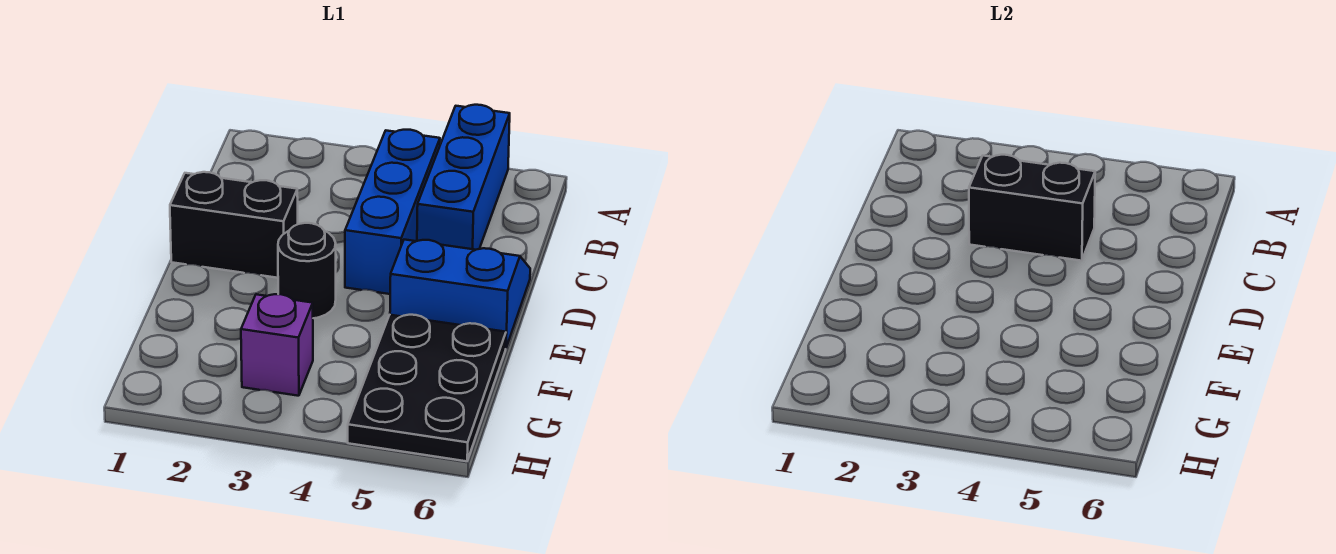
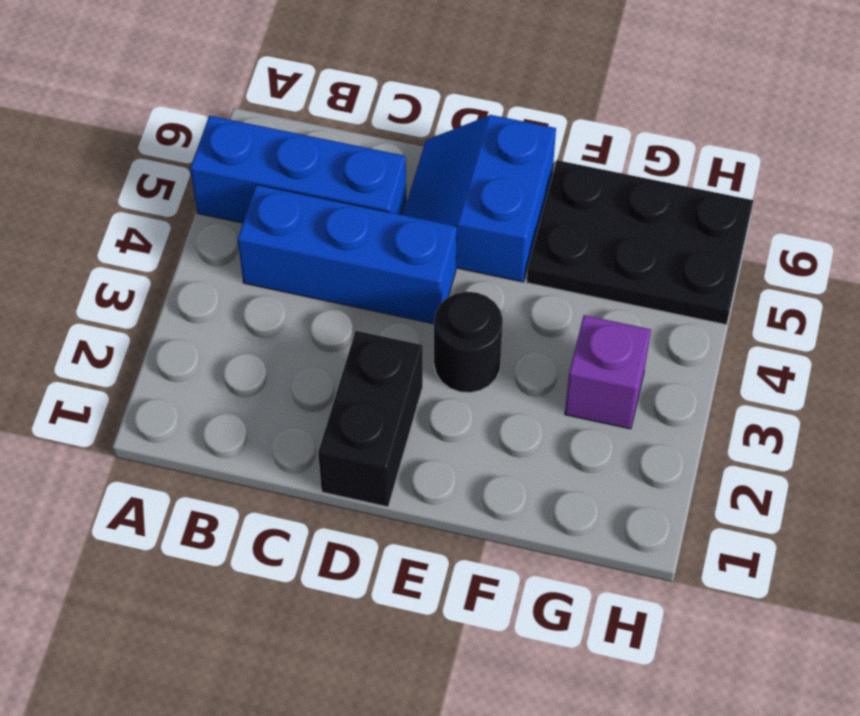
black brick C3:C4 level 2 -> none

